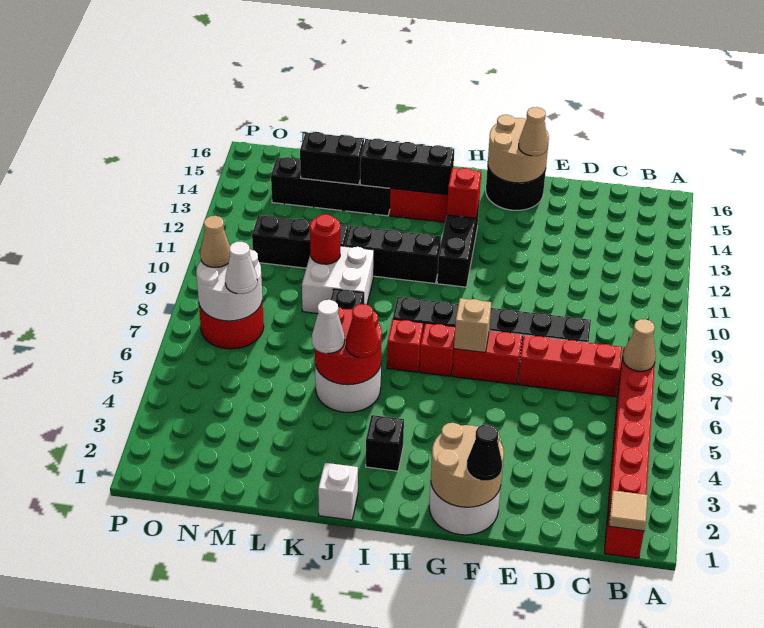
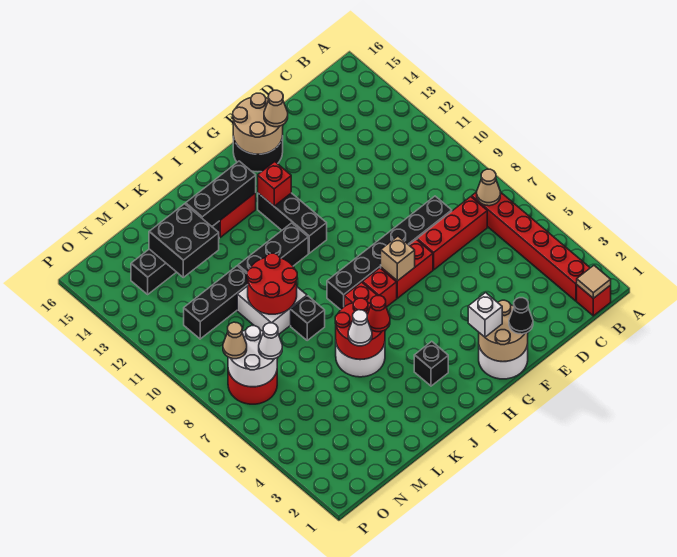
white brick J1 level 1 -> white brick G2 level 3
red round brick L10 level 2 -> red round brick K9:L10 level 2
black brick L14:M14 level 2 -> black brick L13:M14 level 2

